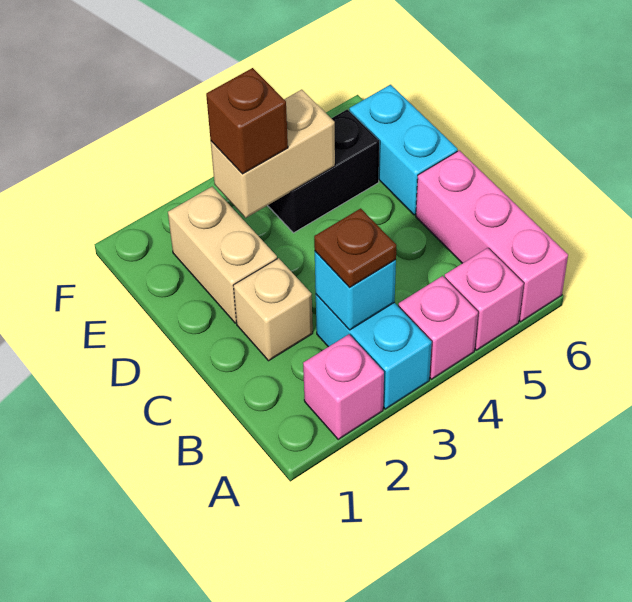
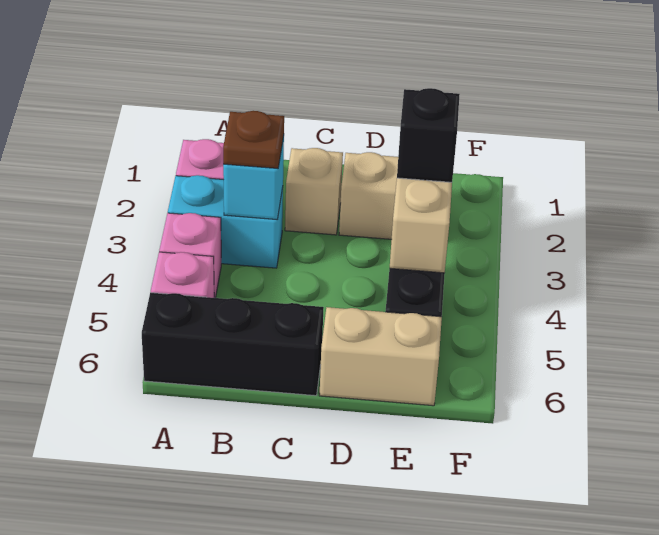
pink brick A6:C6 level 1 -> black brick A6:C6 level 1
cyan brick D6:E6 level 1 -> tan brick D6:E6 level 1
brown brick E3 level 3 -> black brick E3 level 3

